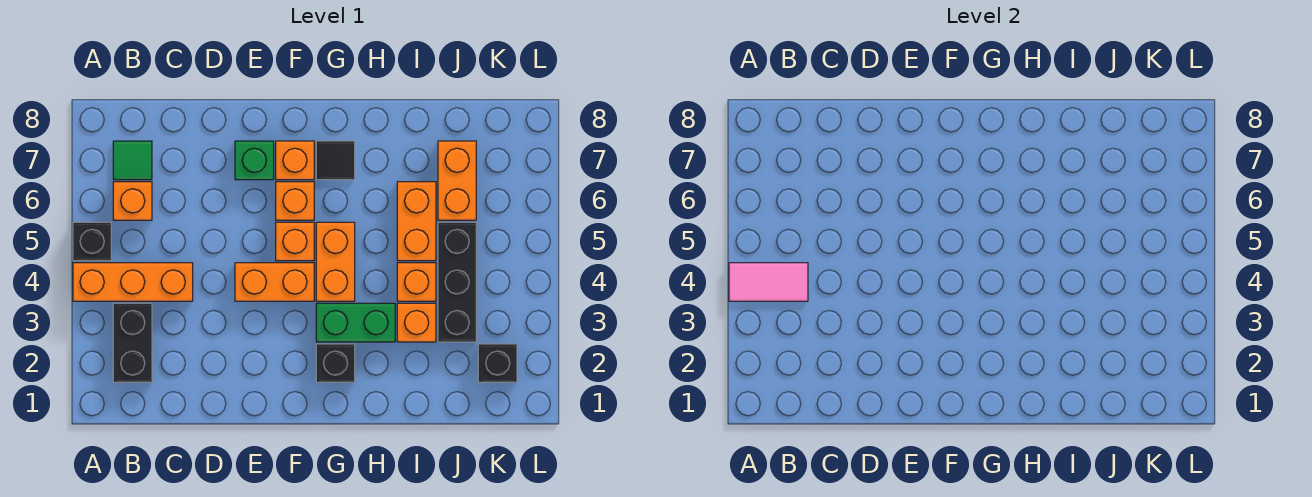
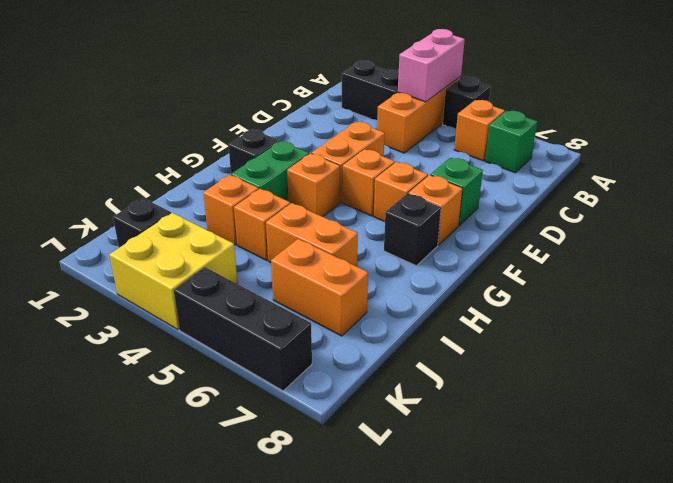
pink tile A4:B4 level 2 -> pink brick A4:B4 level 2
green tile B7 level 1 -> green brick B7 level 1
orange brick G4:G5 level 1 -> orange brick G4 level 1
black tile G7 level 1 -> black brick G7 level 1
black brick J3:J5 level 1 -> black brick L5:L7 level 1
none -> yellow brick K3:L4 level 1

